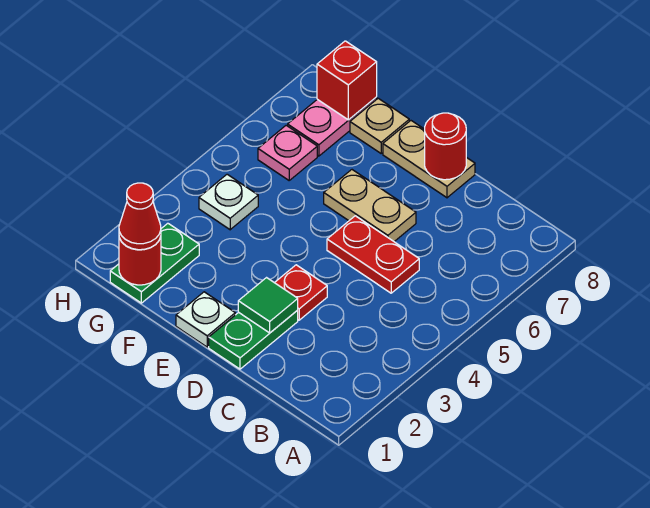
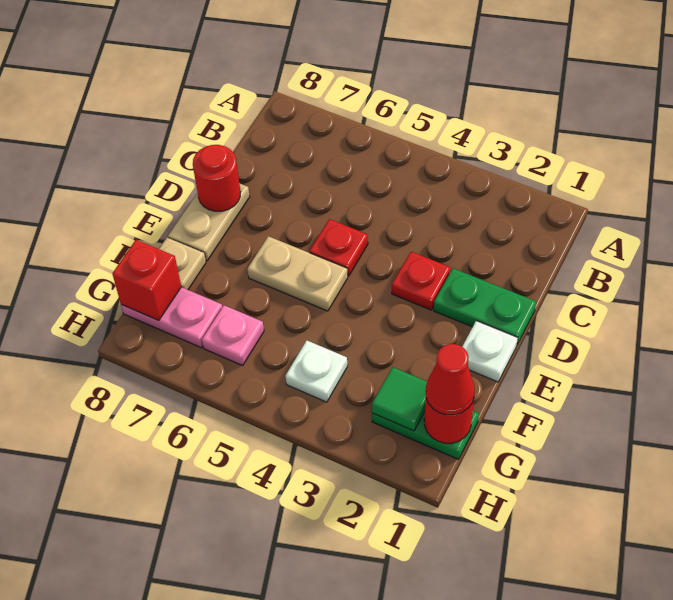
red plate C5:D5 level 1 -> red plate D5 level 1
green tile D2 level 2 -> green tile G2 level 2
tan plate D6:E6 level 1 -> tan plate E5:E6 level 1

